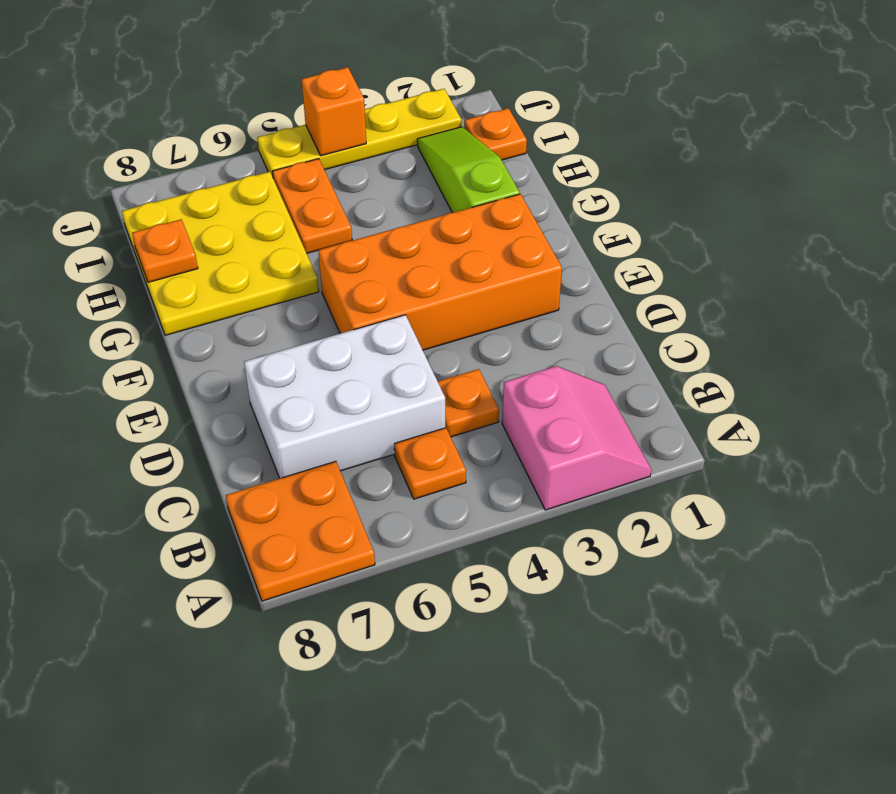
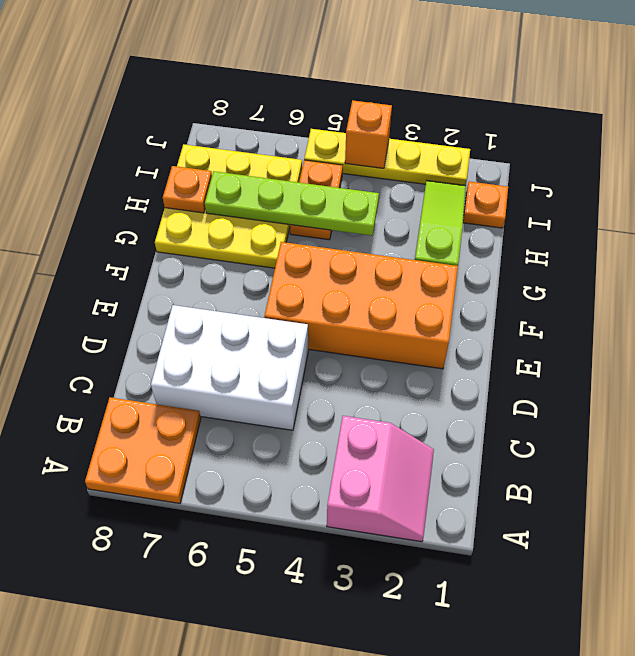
orange plate B5 level 1 -> none
orange plate C4 level 1 -> none
none -> lime plate H4:H7 level 2

